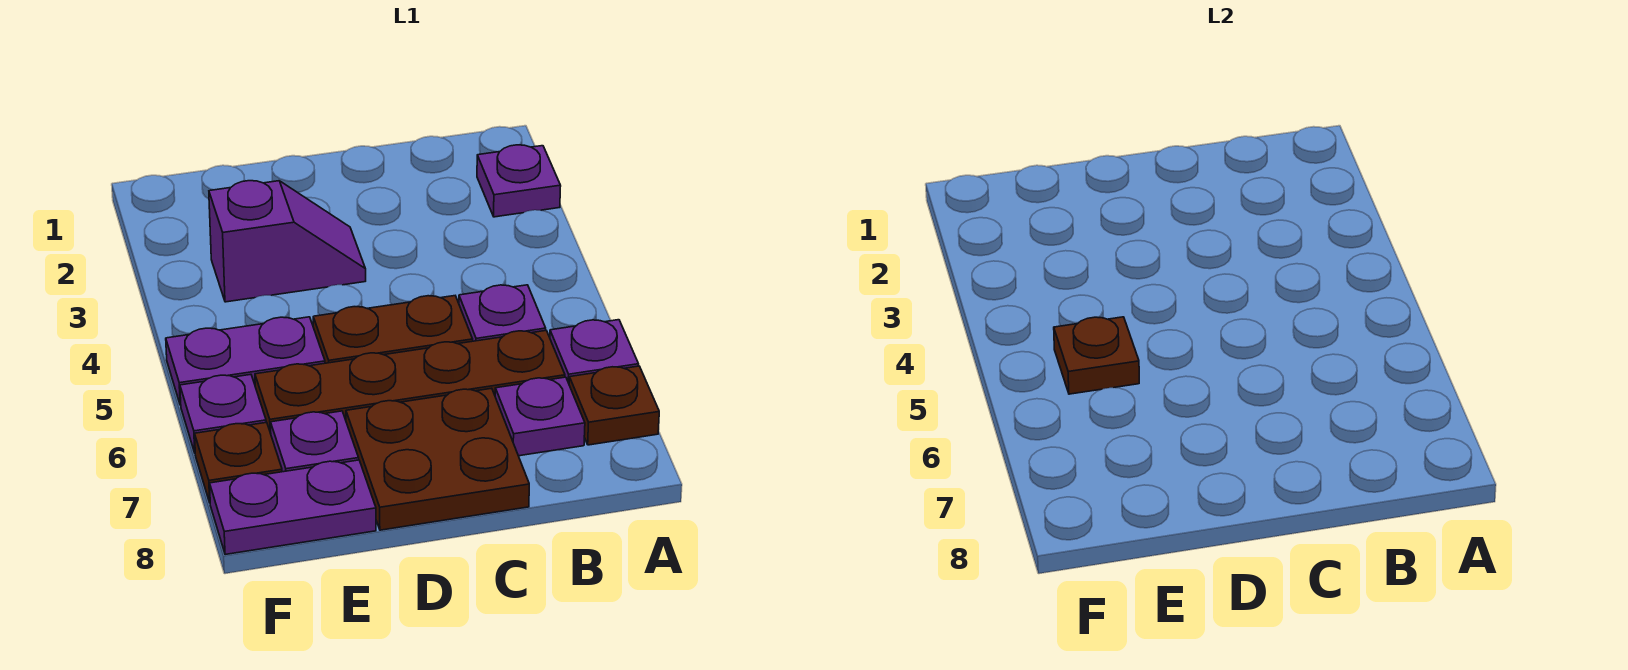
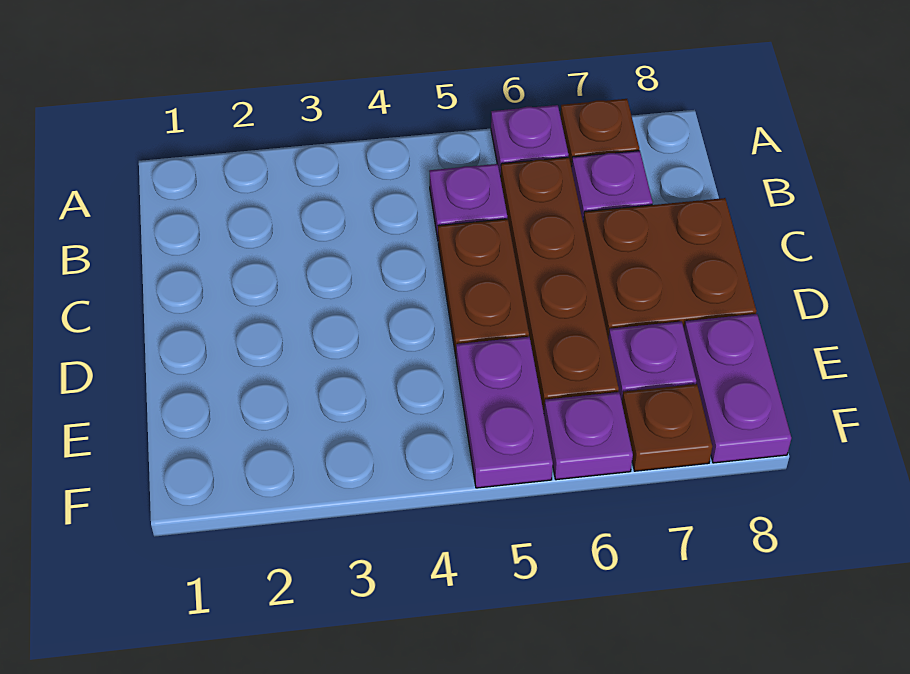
purple plate A2 level 1 -> none
purple slope D3:E3 level 1 top E -> none
brown plate E5 level 2 -> none

